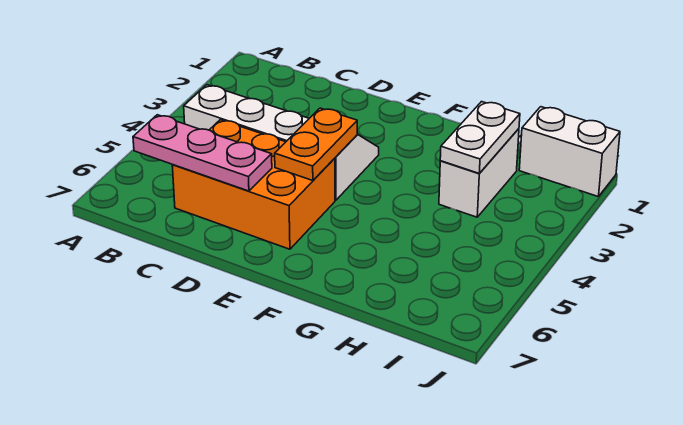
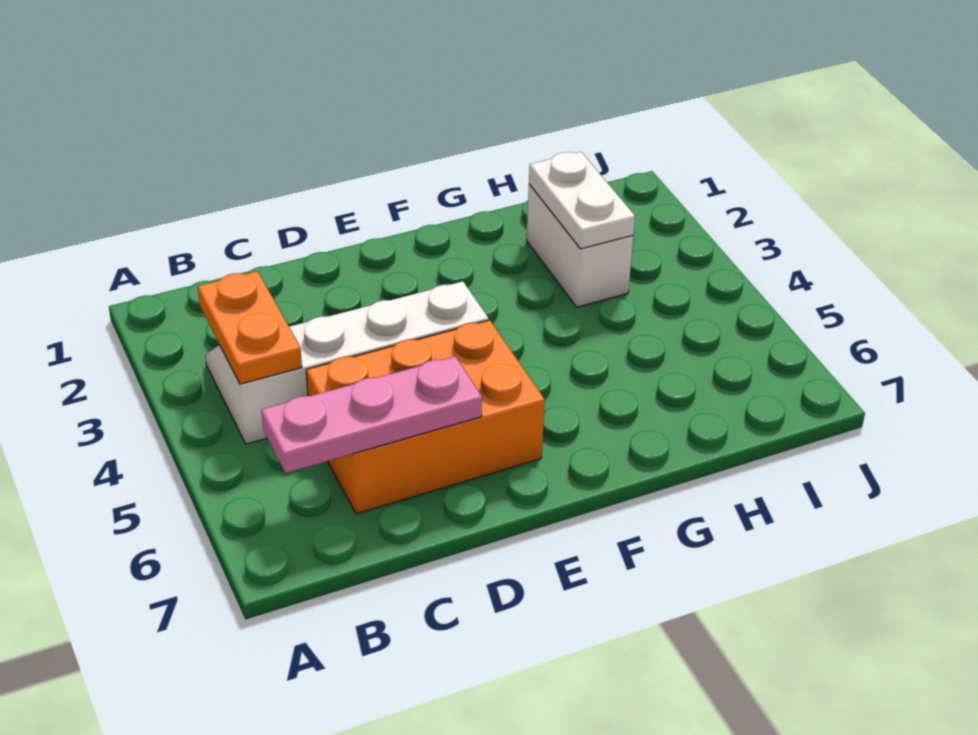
orange plate E4:E5 level 2 -> orange plate B3:B4 level 2
white brick I1:J1 level 1 -> none

